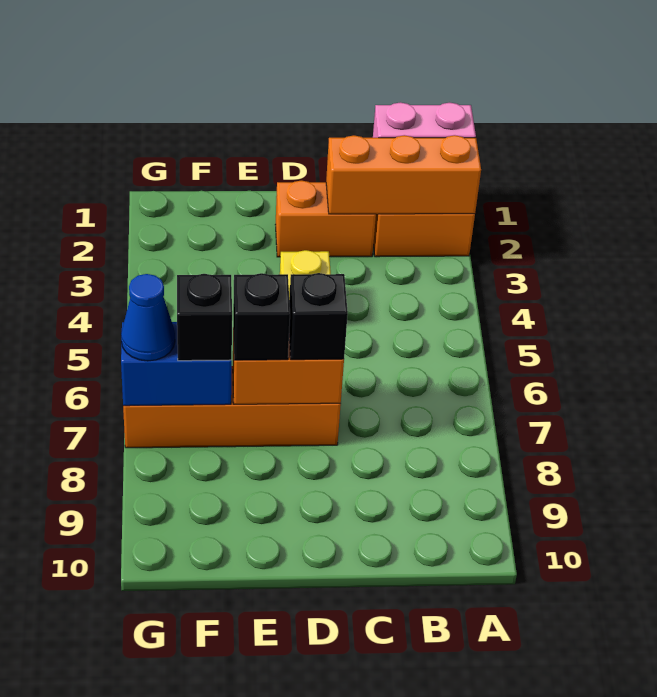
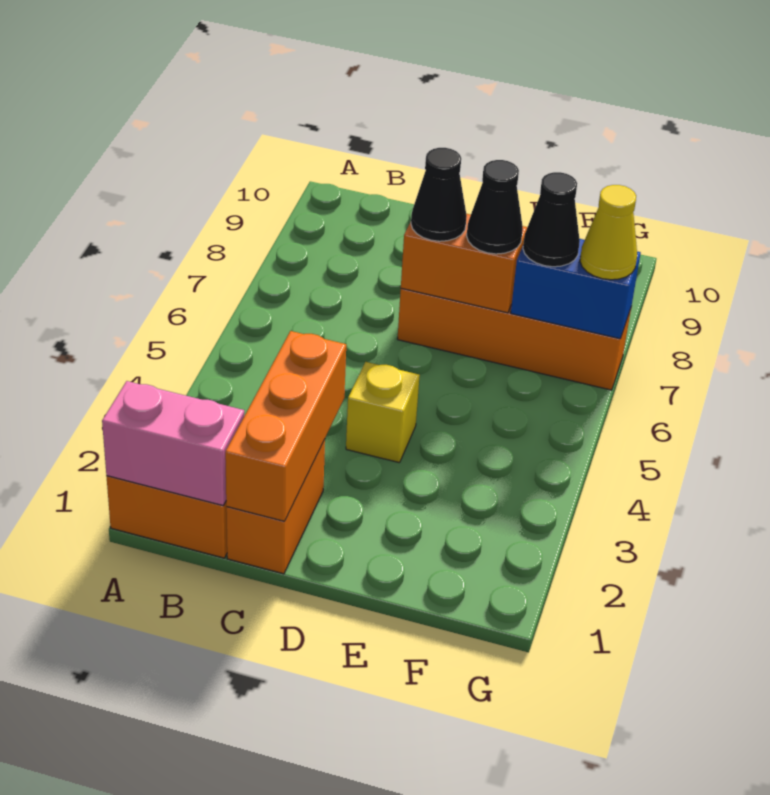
orange brick A2:C2 level 2 -> orange brick C1:C3 level 2
orange brick C2:D2 level 1 -> orange brick C1:C2 level 1
black brick D7 level 3 -> black cone D7 level 3
black brick E7 level 3 -> black cone E7 level 3
black brick F7 level 3 -> black cone F7 level 3
blue cone G7 level 3 -> yellow cone G7 level 3

